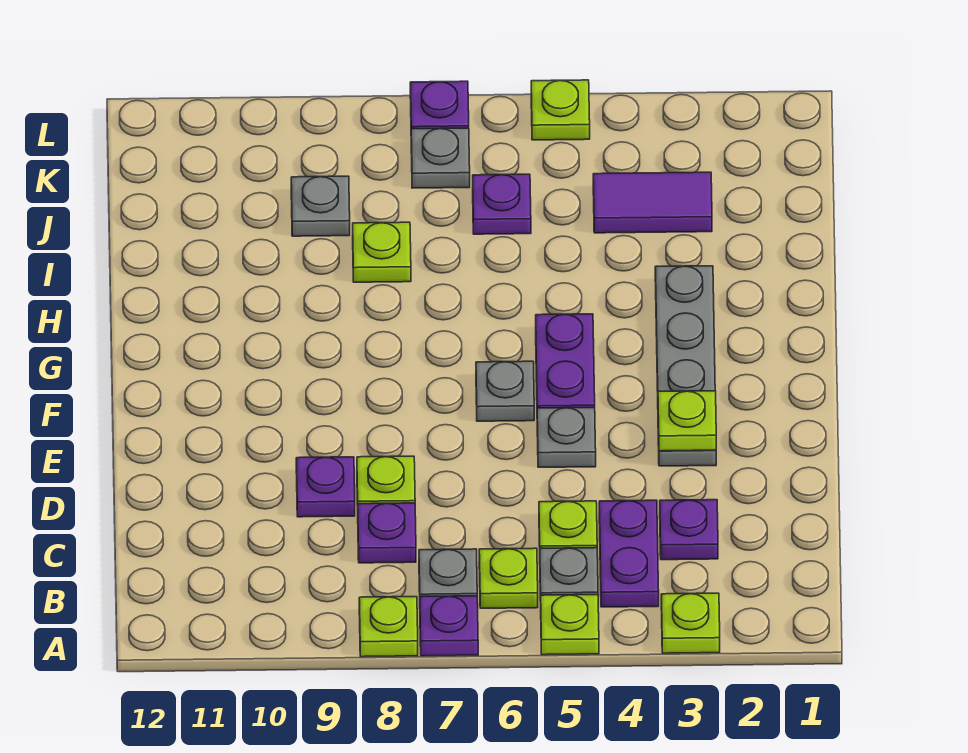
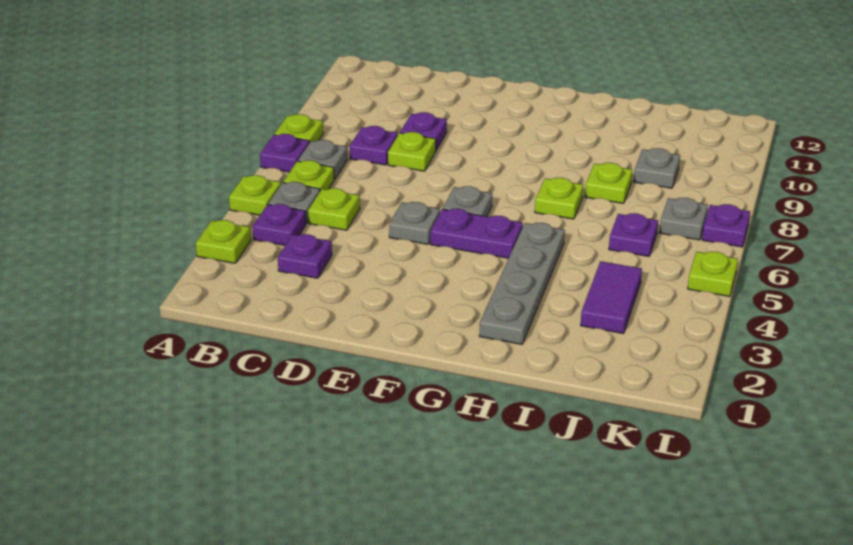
purple plate B4:C4 level 1 -> purple plate B4 level 1
grey plate E3:H3 level 1 -> grey plate H2:H5 level 1
lime plate E3 level 2 -> lime plate H7 level 1

